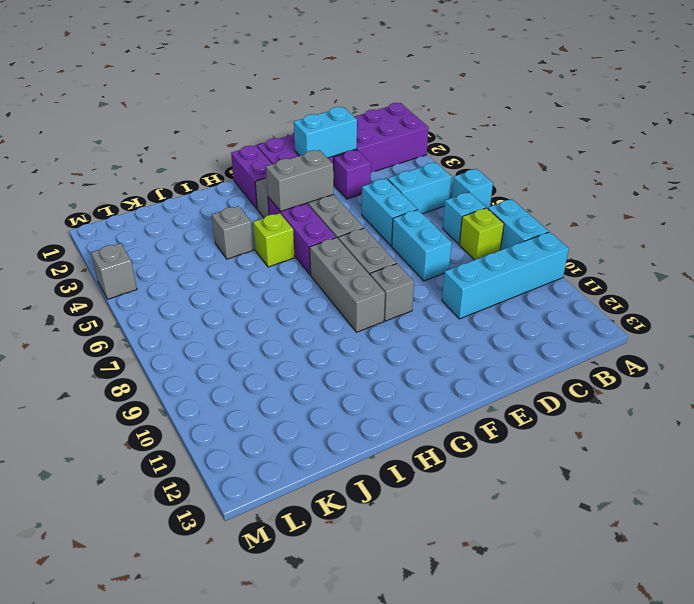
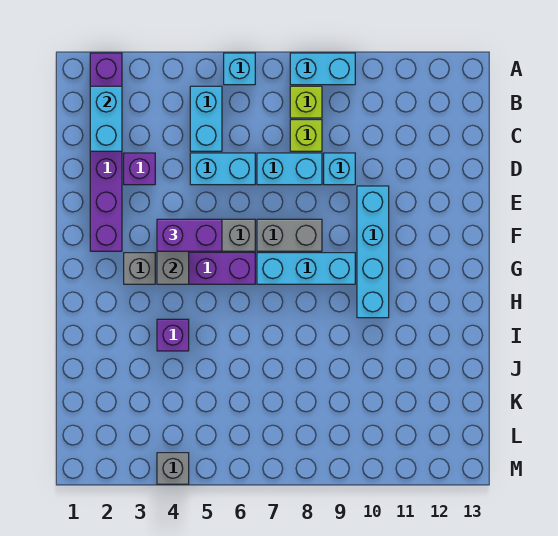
purple brick A1:F2 level 1 -> purple brick A2:F2 level 1
cyan brick A10:D10 level 1 -> cyan brick E10:H10 level 1
cyan brick B7 level 1 -> cyan brick D9 level 1
cyan brick D2:E2 level 2 -> cyan brick B2:C2 level 2
grey brick F9 level 1 -> none
purple brick G1:G2 level 1 -> purple brick F4:F5 level 3
grey brick G7:G9 level 1 -> cyan brick G7:G9 level 1
lime brick H5 level 1 -> lime brick C8 level 1
grey brick I4 level 1 -> purple brick I4 level 1

